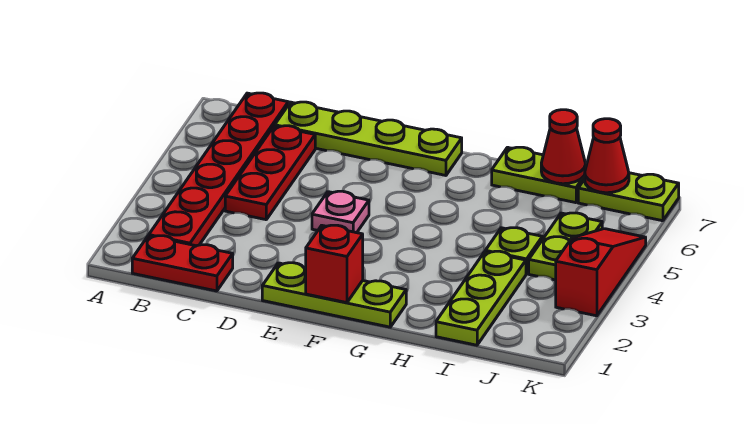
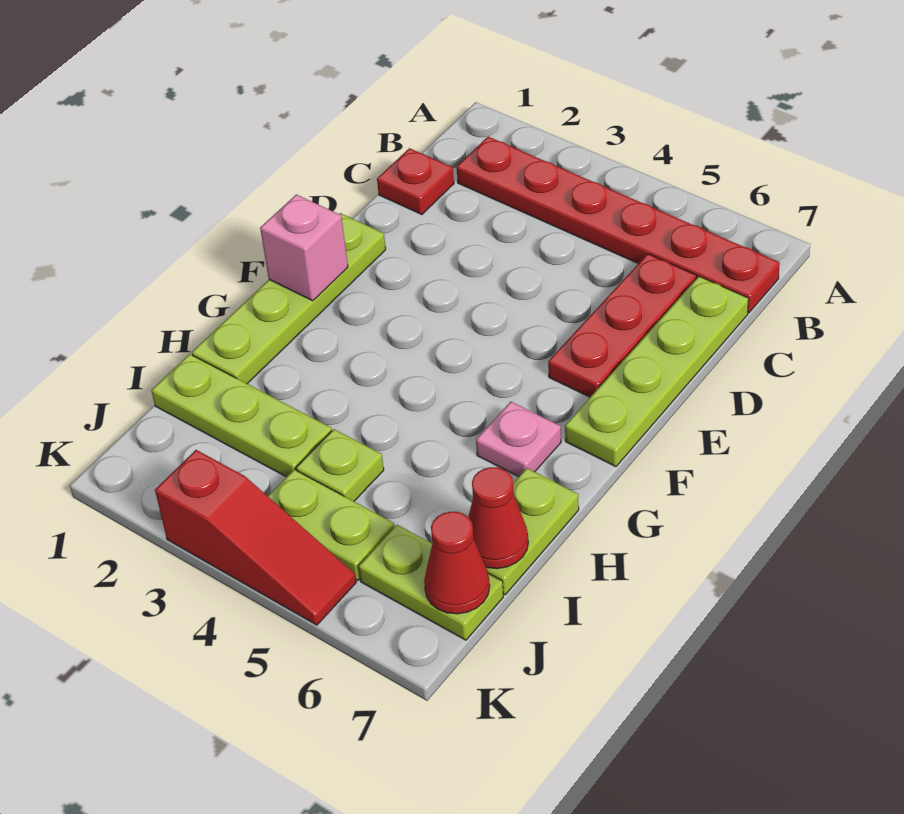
red plate B1:C1 level 1 -> red plate C1 level 1
red plate C4:C6 level 1 -> red plate C6:E6 level 1
lime plate E1:G1 level 1 -> lime plate E1:H1 level 1
pink plate E4 level 1 -> pink plate G6 level 1
red brick F1 level 2 -> pink brick F1 level 2
lime plate J7:K7 level 1 -> lime plate J6:J7 level 1

